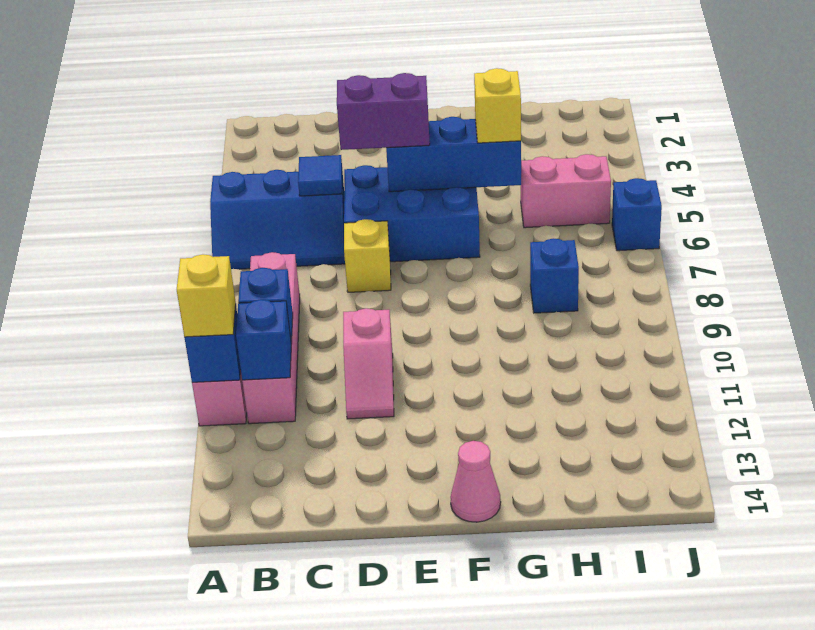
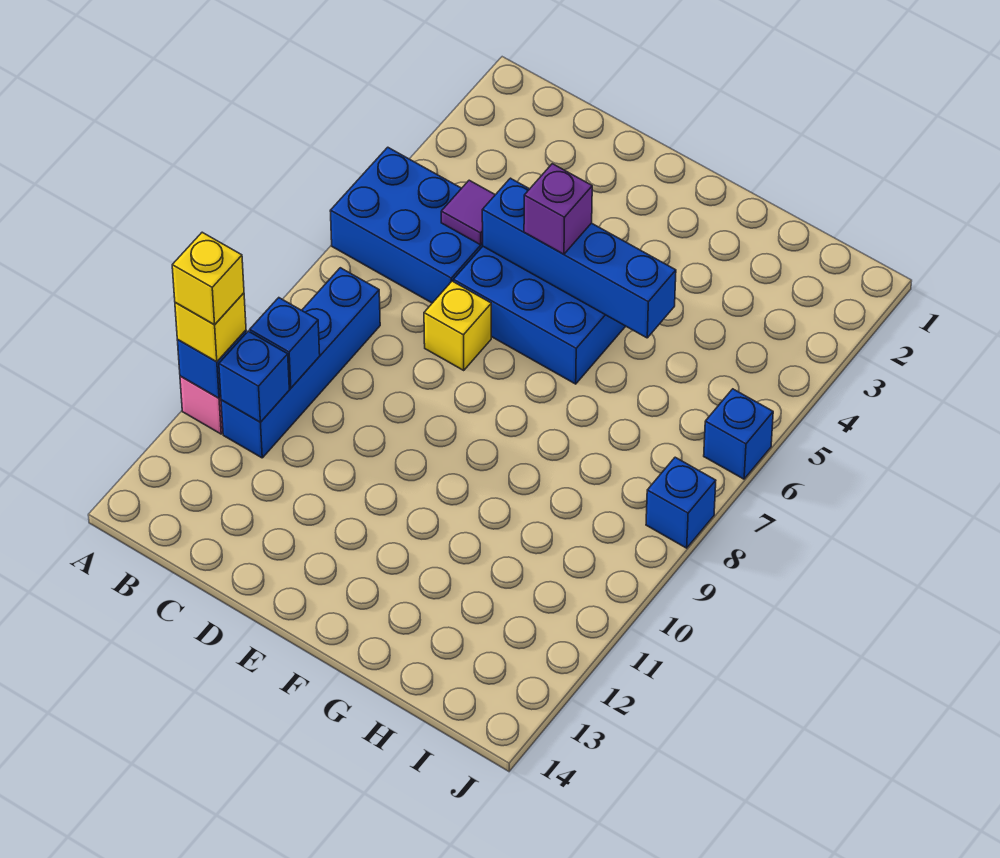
blue slope A5:C6 level 1 top 5 -> blue brick A5:C6 level 1
pink brick B8:B11 level 1 -> blue brick B8:B11 level 1
blue tile C5 level 2 -> purple tile C5 level 2
purple brick D5:E5 level 3 -> purple brick E5 level 3
pink slope D10:D11 level 1 top 10 -> none
blue brick E5:G5 level 2 -> blue brick D5:G5 level 2
pink cone F14 level 1 -> none
yellow brick G5 level 3 -> yellow brick A11 level 4
pink brick H5:I5 level 1 -> none
blue brick H8 level 1 -> blue brick J8 level 1

